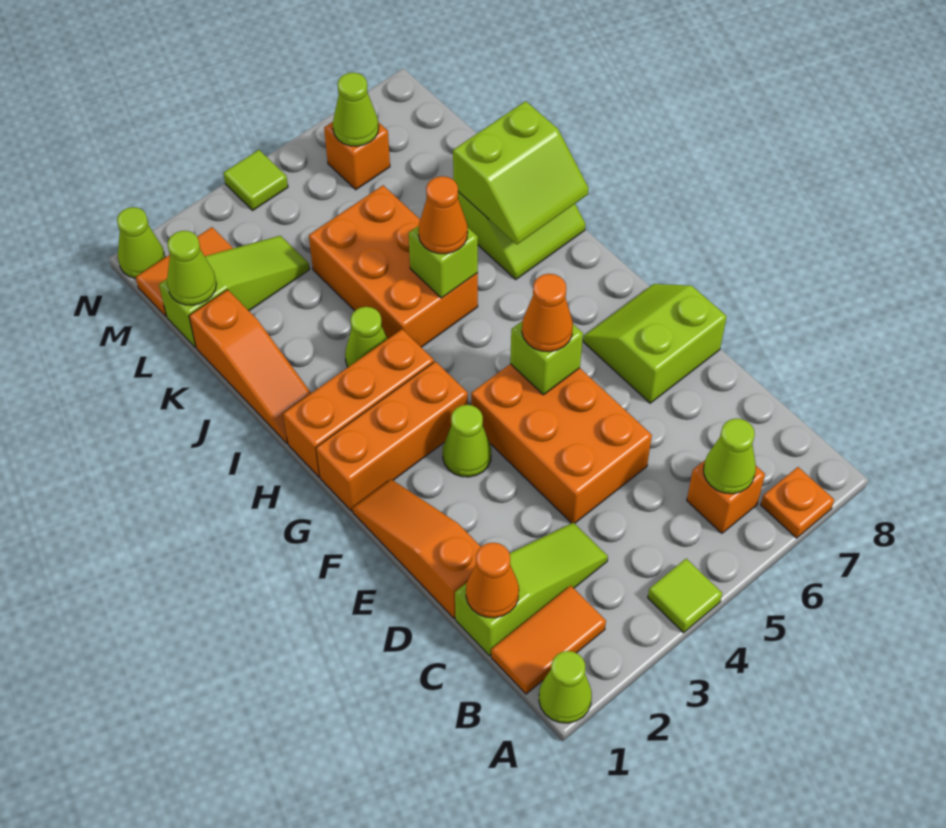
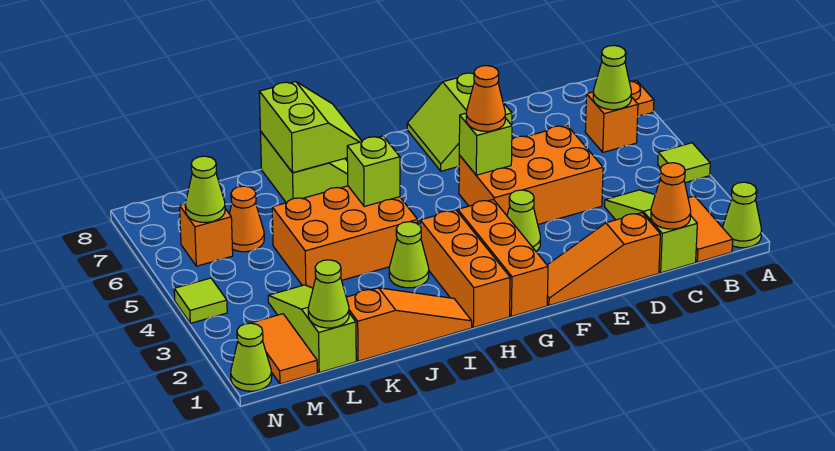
orange cone I5 level 3 -> orange cone L6 level 1

